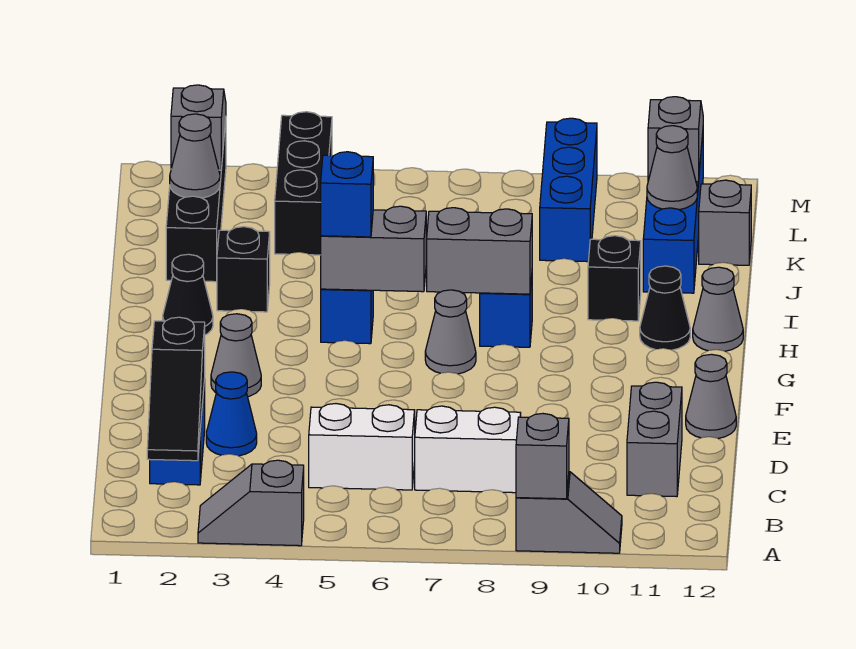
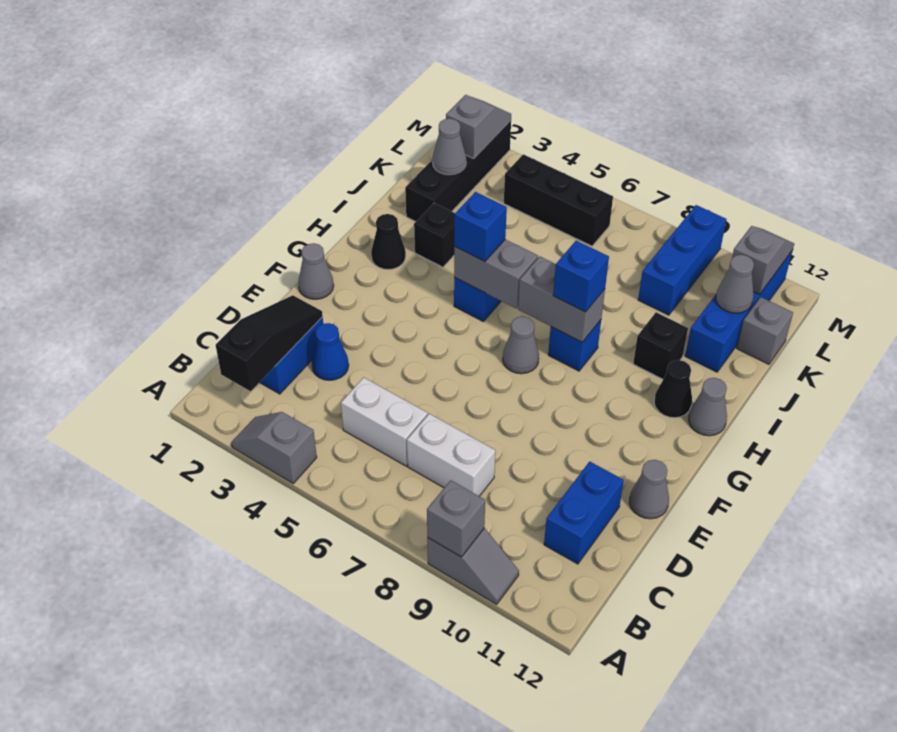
black slope B2:D2 level 2 top D -> black slope B2:D2 level 2 top B
grey brick C11:D11 level 1 -> blue brick C11:D11 level 1
grey cone F3 level 1 -> grey cone F1 level 1
none -> blue brick H8 level 3
black brick K4:M4 level 1 -> black brick L4:L6 level 1

